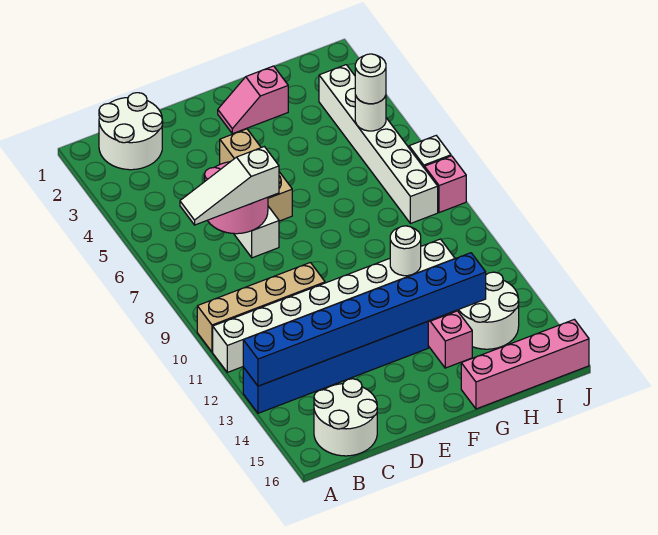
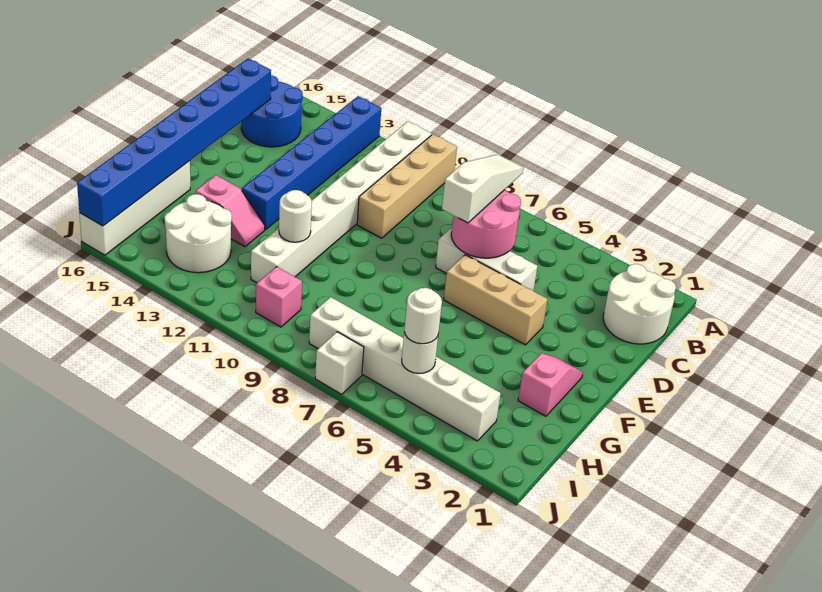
blue brick A13:H13 level 2 -> blue brick C16:J16 level 2
white round brick B15:C16 level 1 -> blue round brick B15:C16 level 1
pink brick G16:J16 level 1 -> white brick G16:J16 level 1
pink brick J8 level 1 -> pink brick I10 level 1

